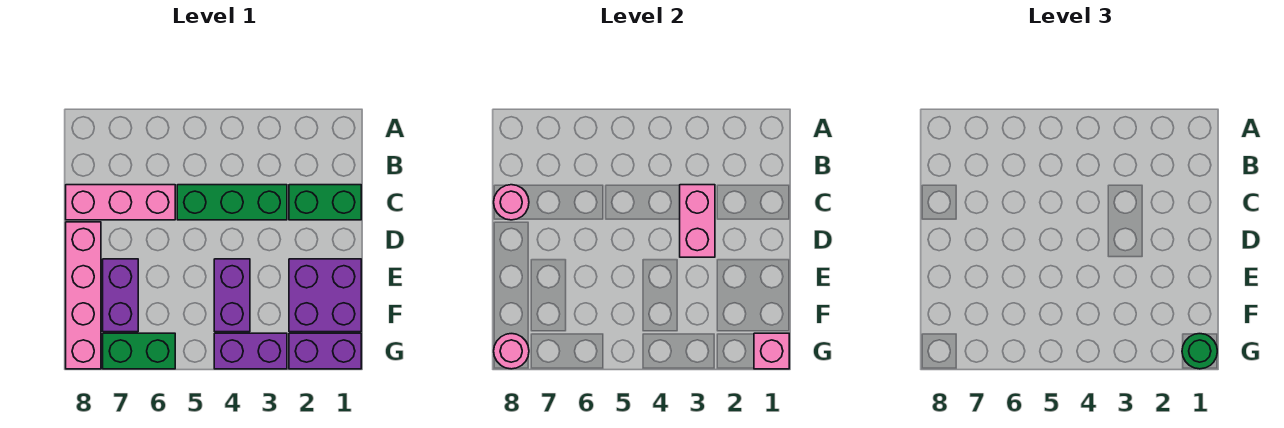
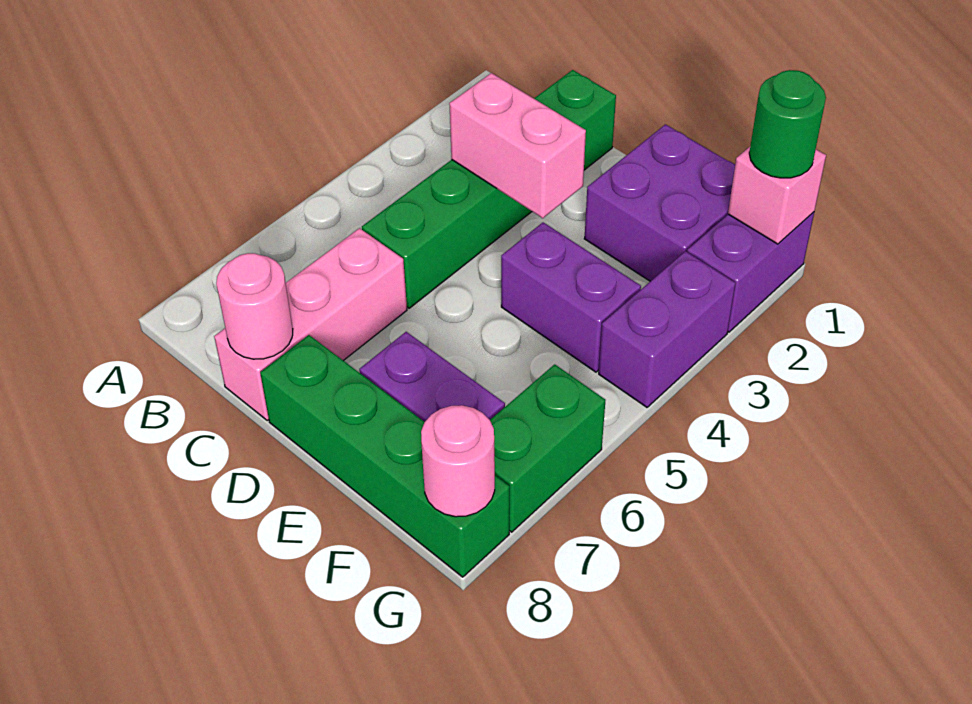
pink brick D8:G8 level 1 -> green brick D8:G8 level 1

